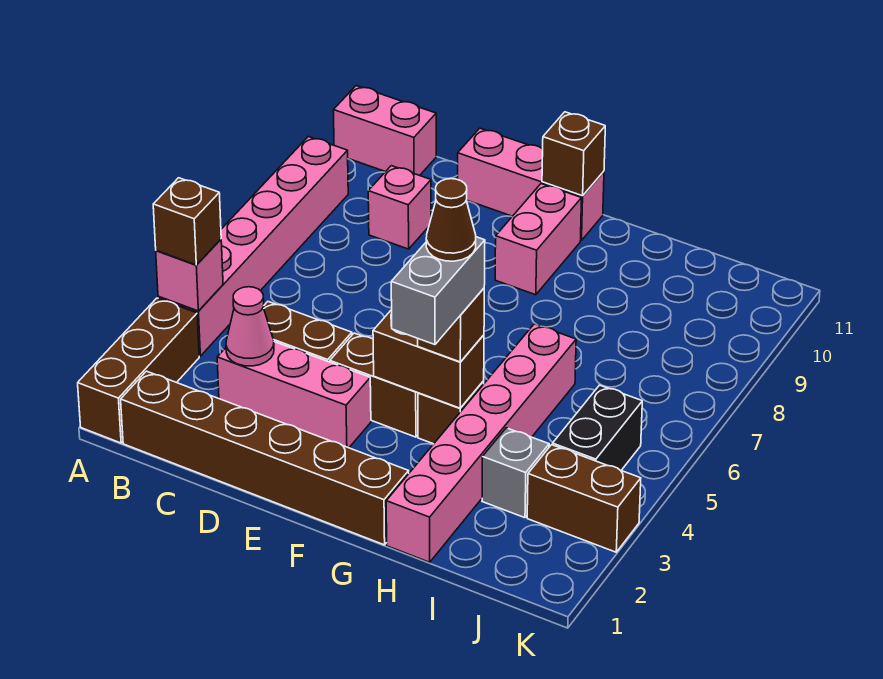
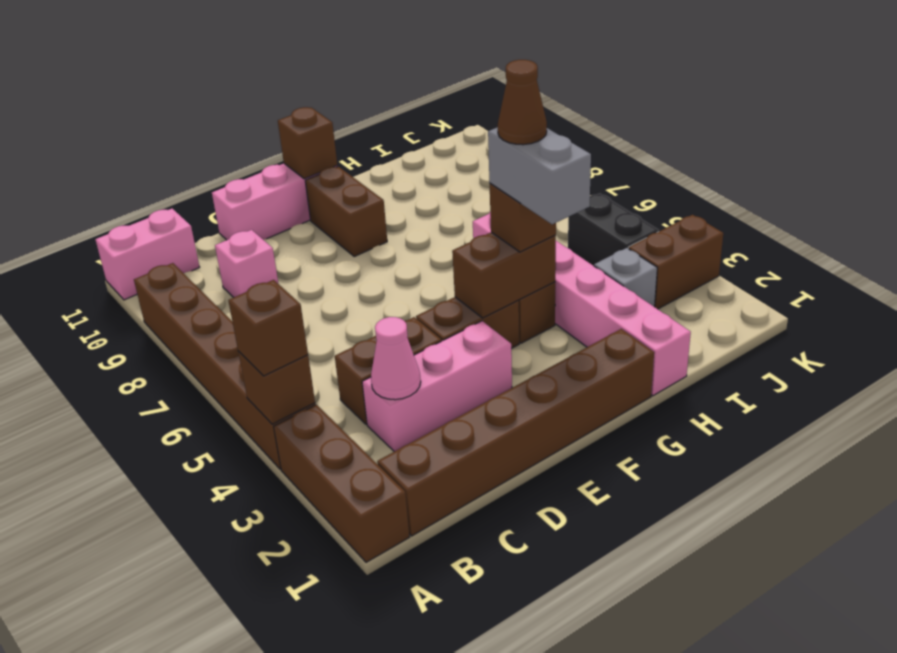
pink brick A4:A9 level 1 -> brown brick A4:A9 level 1
pink brick A4 level 2 -> brown brick A4 level 2
pink brick F9:F10 level 1 -> brown brick F9:F10 level 1

